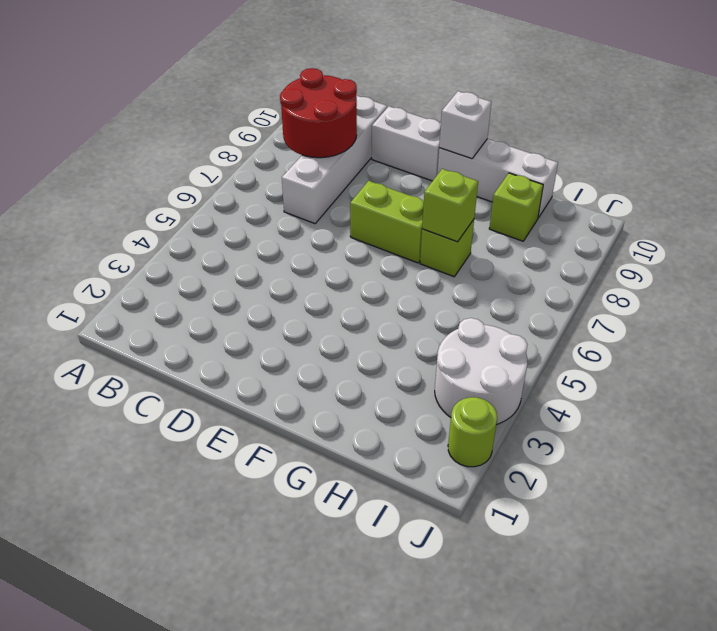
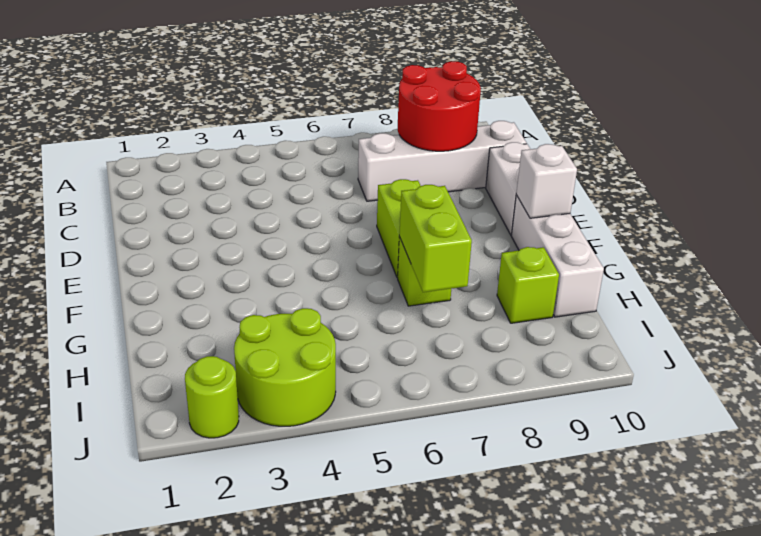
lime brick G7 level 2 -> lime brick G7:H7 level 2
white round brick I3:J4 level 1 -> lime round brick I3:J4 level 1

